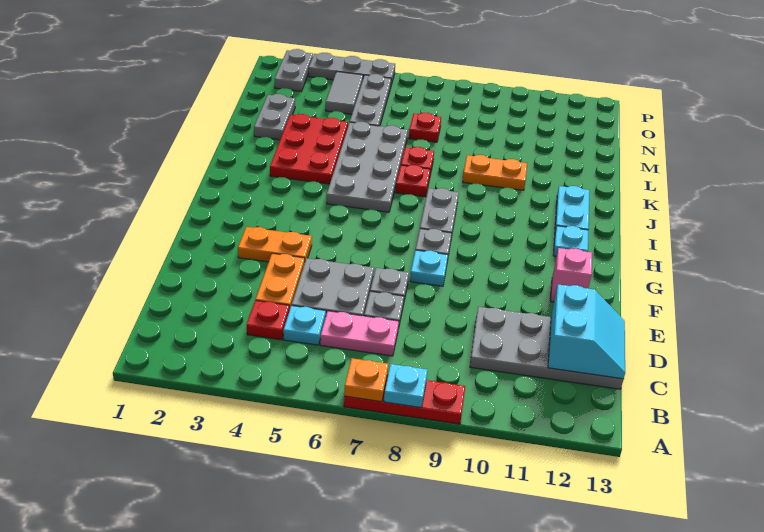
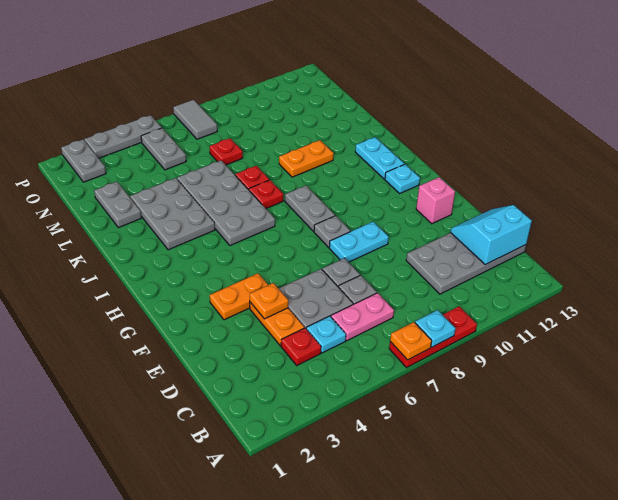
cyan slope C12:D13 level 2 top 12 -> cyan slope C12:D13 level 2 top C
none -> orange plate E4 level 2
cyan plate F8 level 1 -> cyan plate F8:F9 level 1
red plate J3:L4 level 1 -> grey plate J3:L4 level 1
grey plate M5:O5 level 1 -> grey plate N5:O5 level 1
grey tile N4:O4 level 1 -> grey tile O7:P7 level 1

